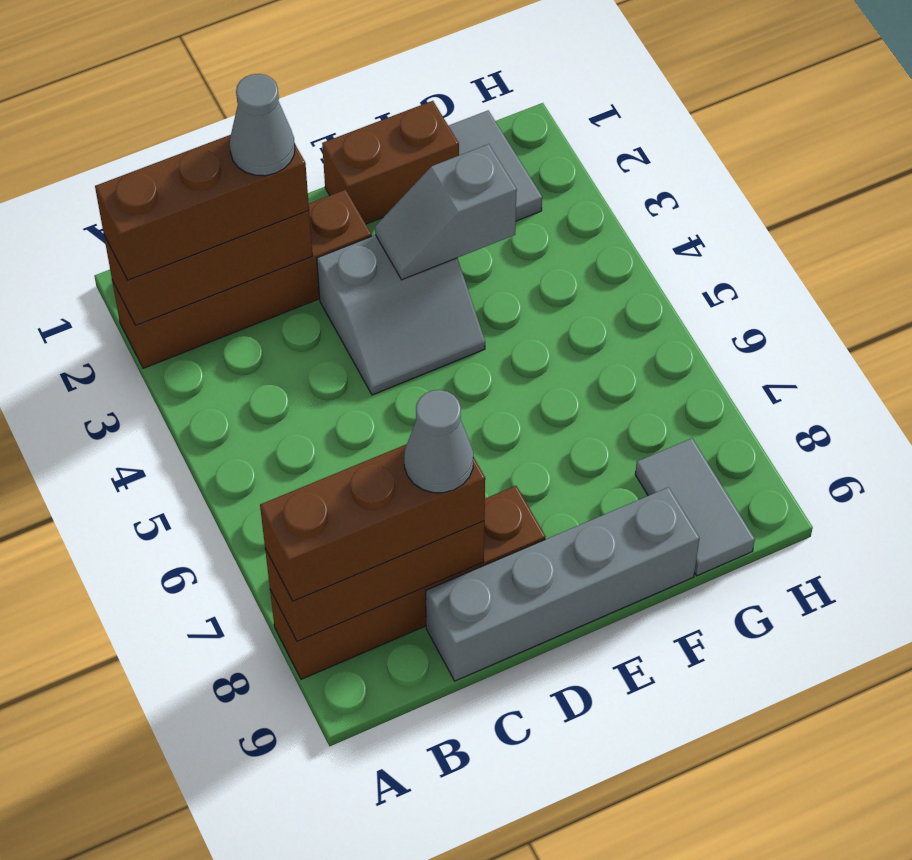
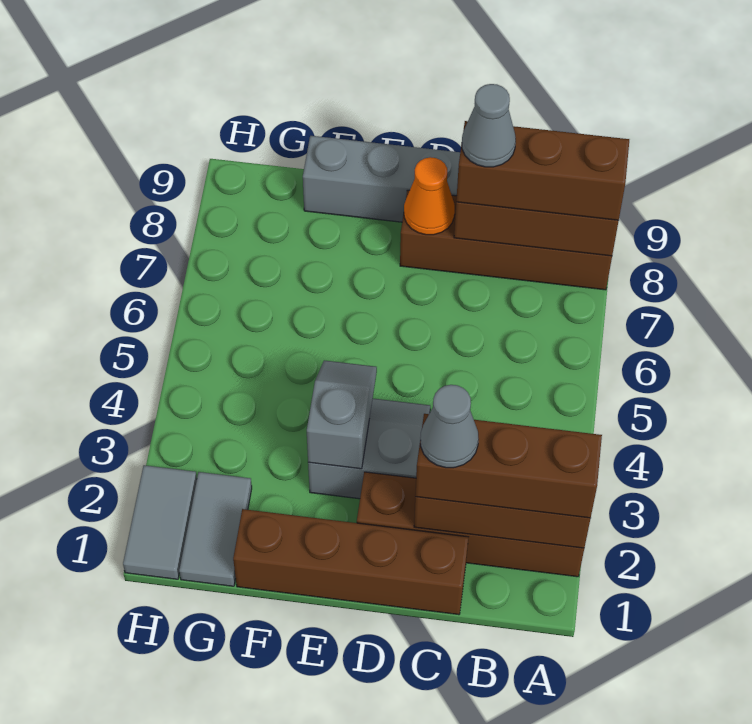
none -> orange cone D8 level 2
brown brick E1:F1 level 1 -> brown brick C1:F1 level 1
grey slope E3:F3 level 2 top F -> grey slope E3:E4 level 2 top 3
grey tile G8:G9 level 1 -> grey tile H1:H2 level 1

